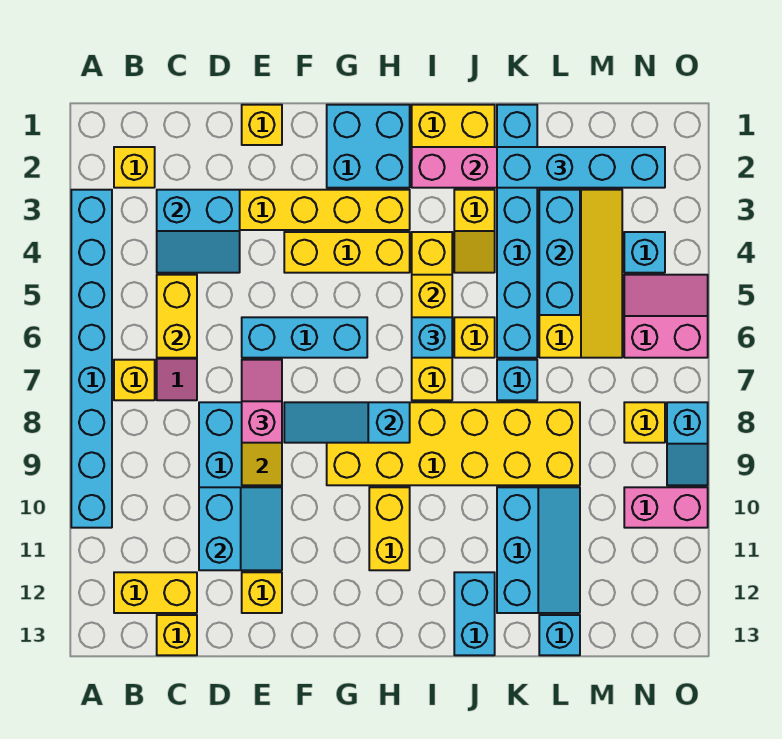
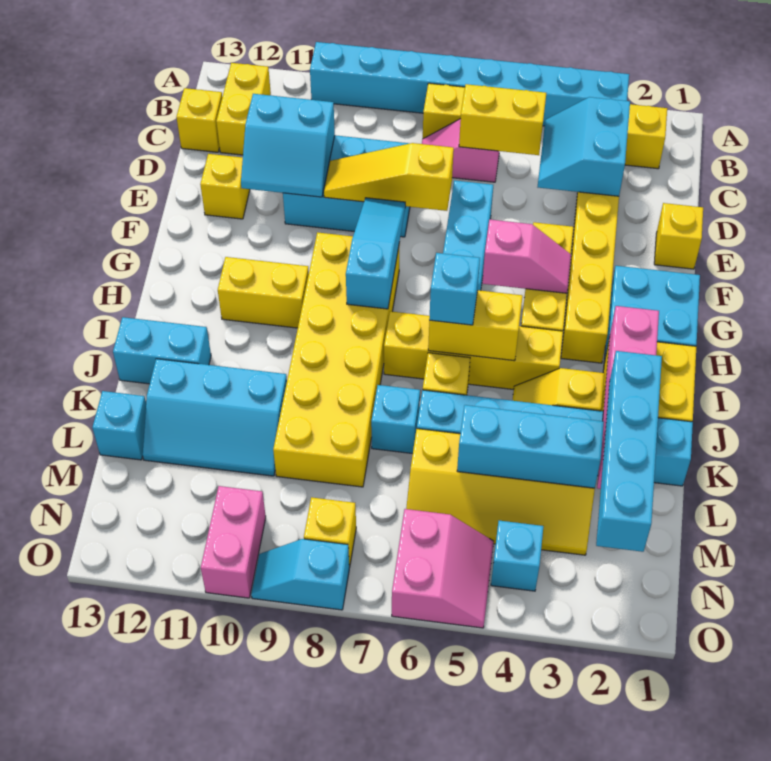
pink slope E7:E8 level 3 top 8 -> pink slope G4:G5 level 2 top 5

